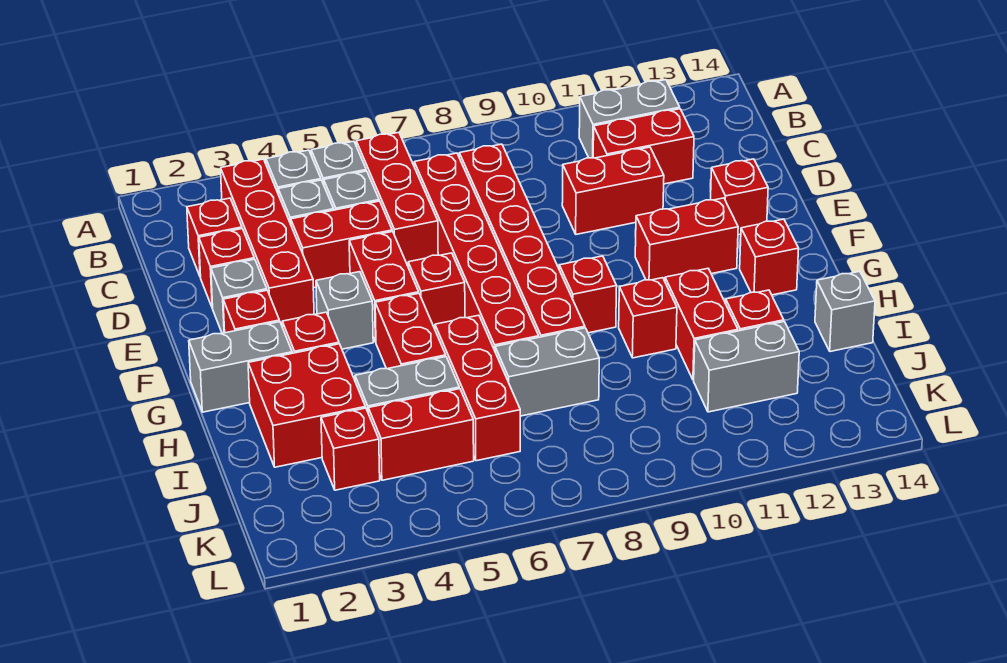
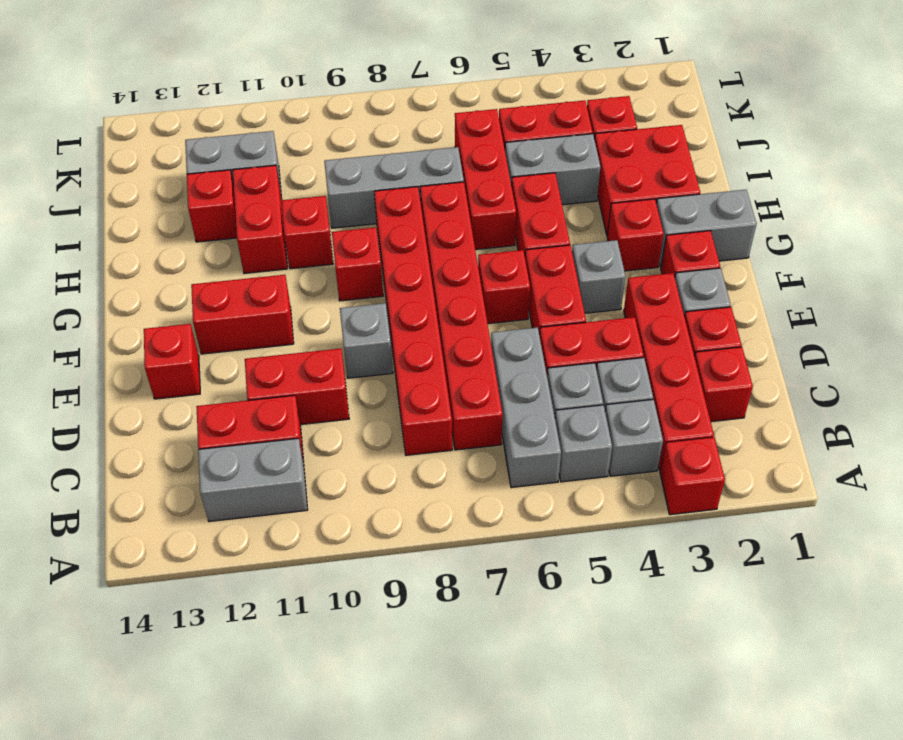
red brick B6:D6 level 1 -> grey brick B6:D6 level 1
red brick G13 level 1 -> red brick A3 level 1
grey brick I7:I8 level 1 -> grey brick I7:I9 level 1
grey brick I14 level 1 -> grey brick E9 level 1

